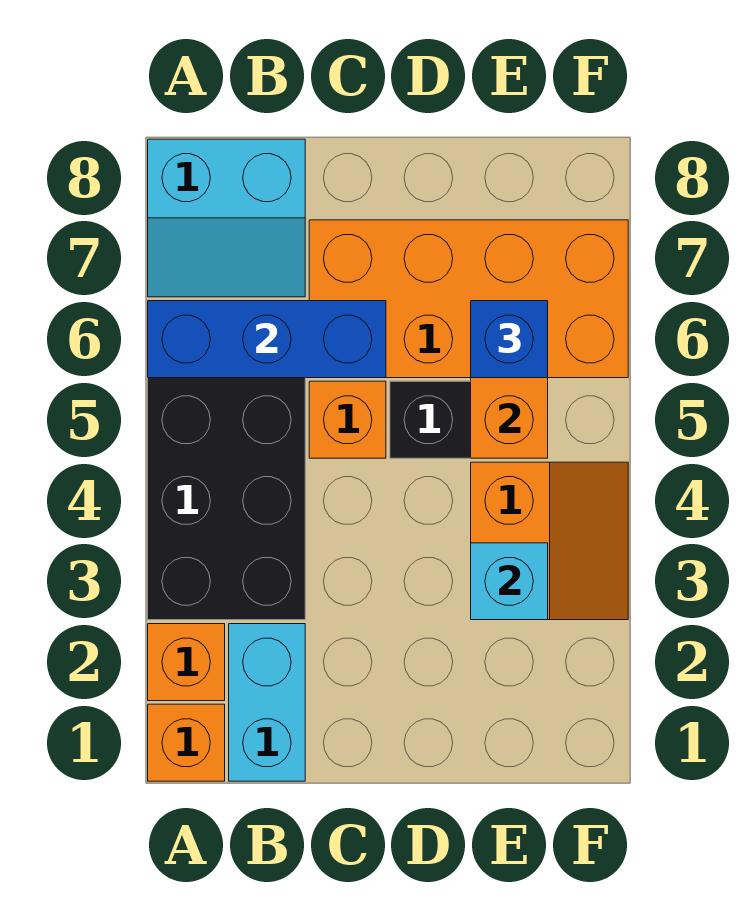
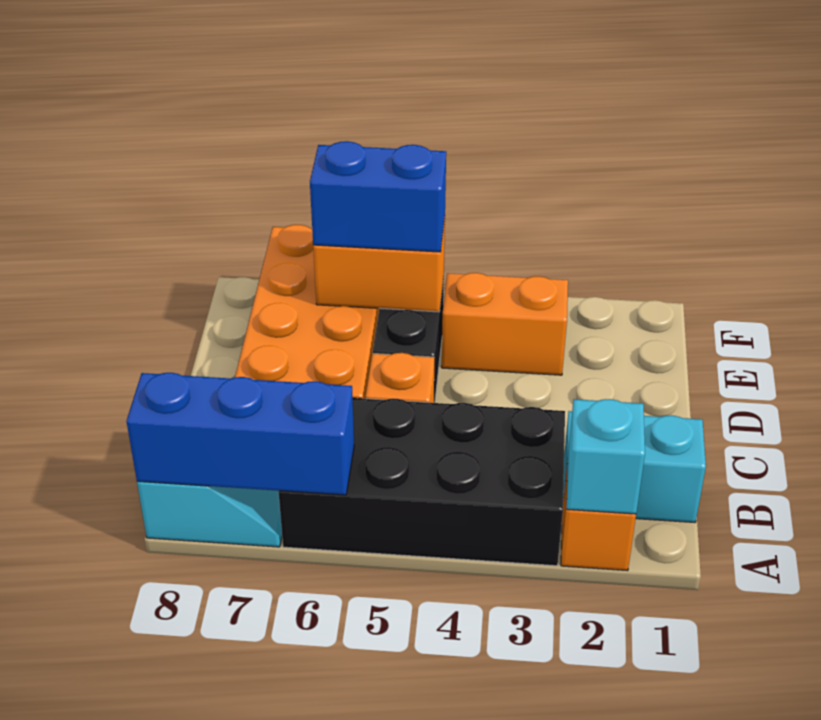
orange brick A1 level 1 -> none
blue brick A6:C6 level 2 -> blue brick A6:A8 level 2
cyan brick E3 level 2 -> cyan brick A2 level 2
blue brick E6 level 3 -> blue brick E5:E6 level 3

